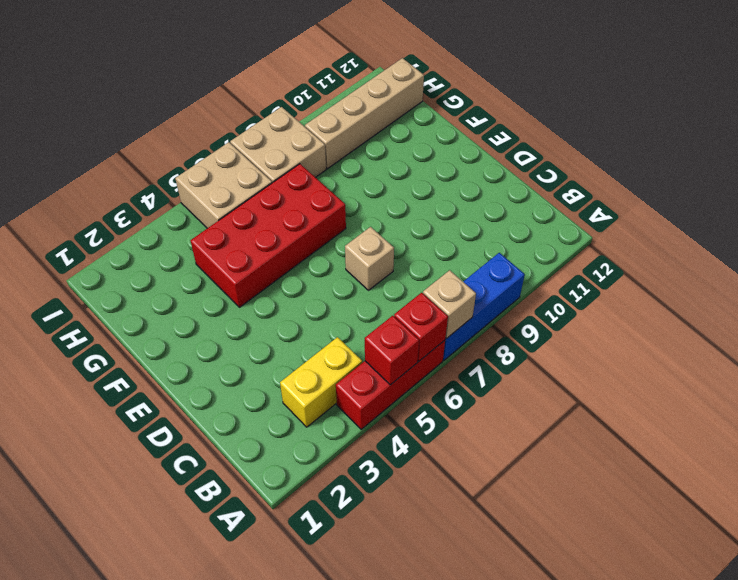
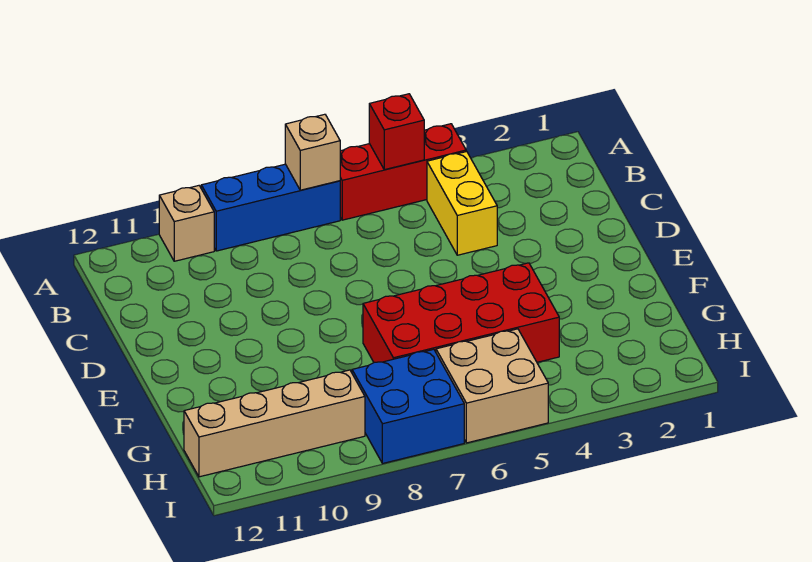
red brick A6 level 2 -> none
yellow brick B3:B4 level 1 -> yellow brick B4:C4 level 1
tan brick D7 level 1 -> tan brick A10 level 1
tan brick H7:I8 level 1 -> blue brick H7:I8 level 1

